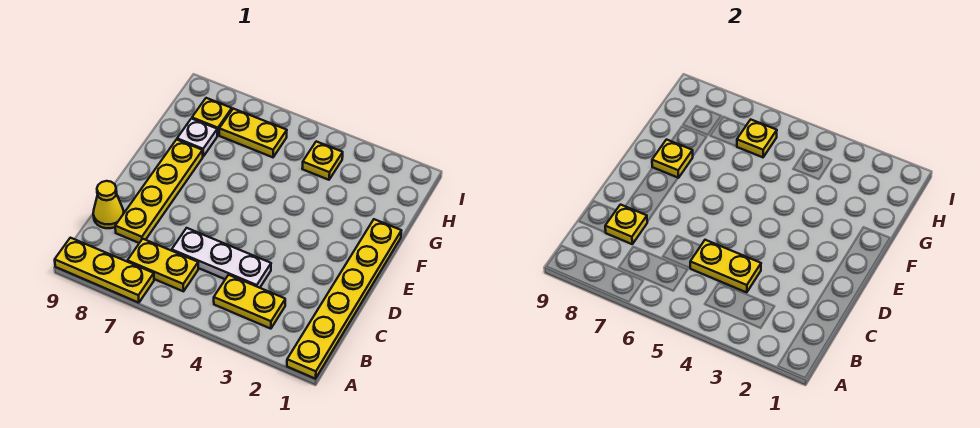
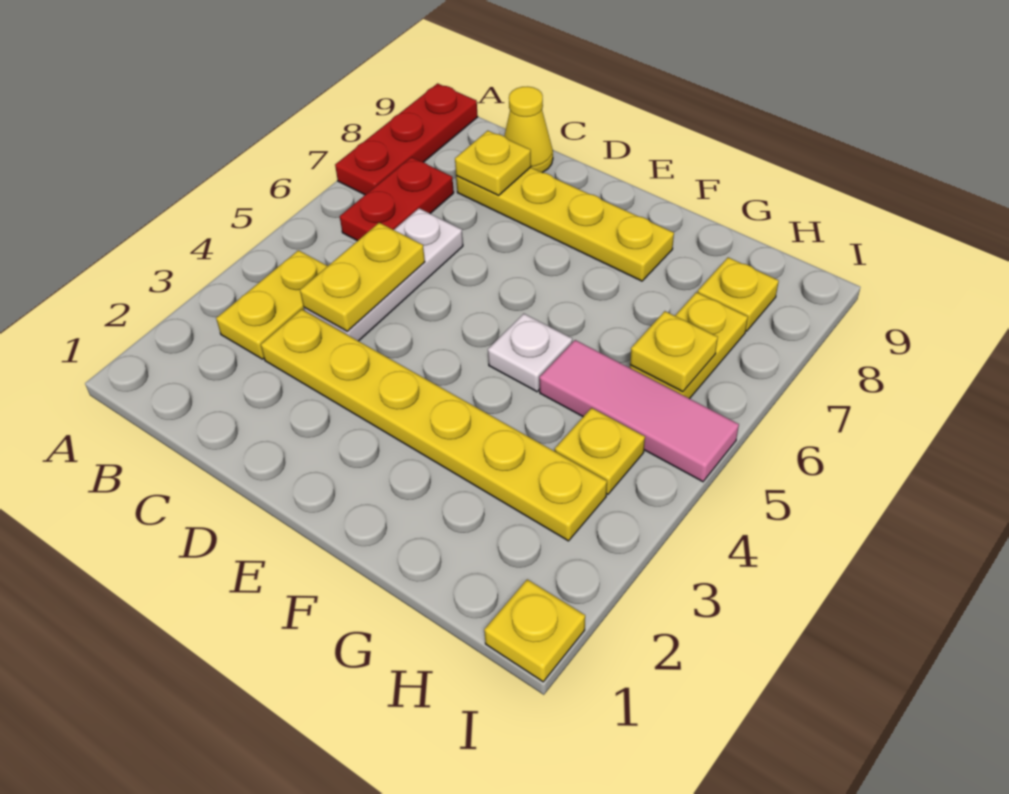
yellow plate A1:F1 level 1 -> yellow plate C3:H3 level 1
yellow plate A7:A9 level 1 -> red plate A7:A9 level 1
yellow plate B6:B7 level 1 -> red plate B6:B7 level 1
yellow plate F8 level 2 -> yellow plate I1 level 1
none -> pink tile G5:I5 level 1
white plate G8 level 1 -> white plate F5 level 1

